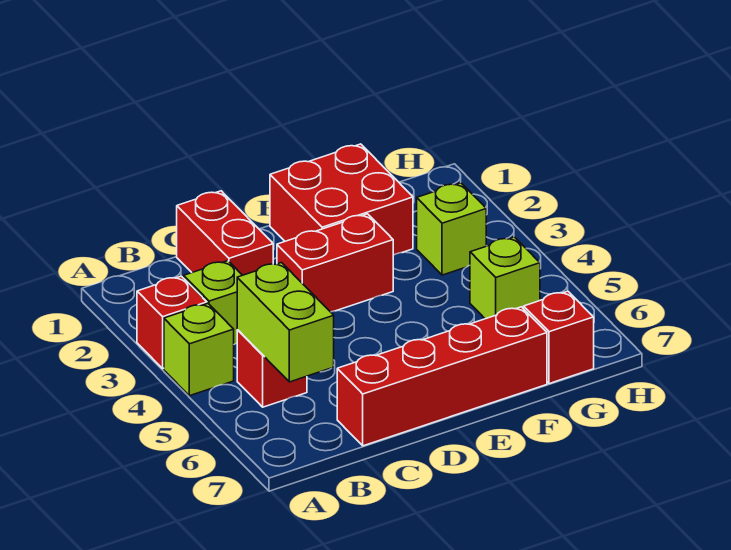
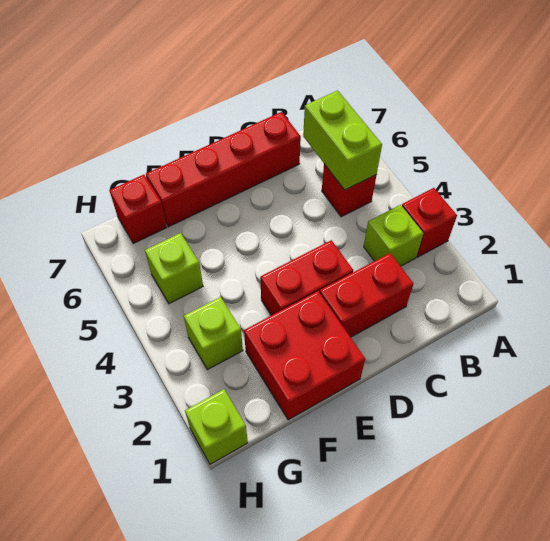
lime brick A4 level 1 -> lime brick H1 level 1
red brick C1:C2 level 1 -> red brick C2:D2 level 1

